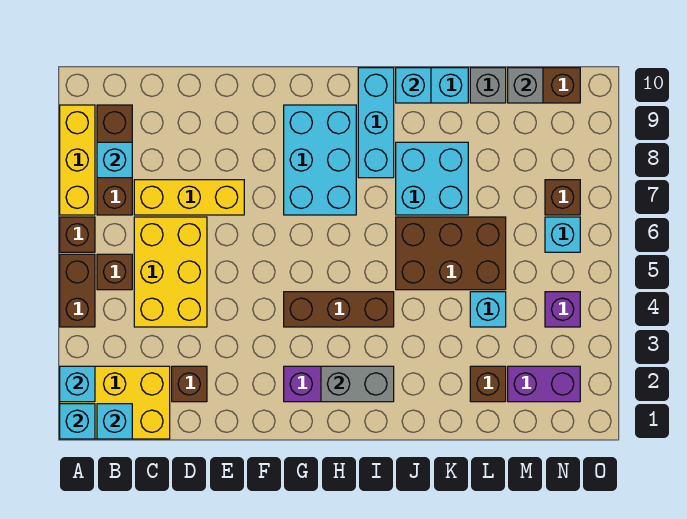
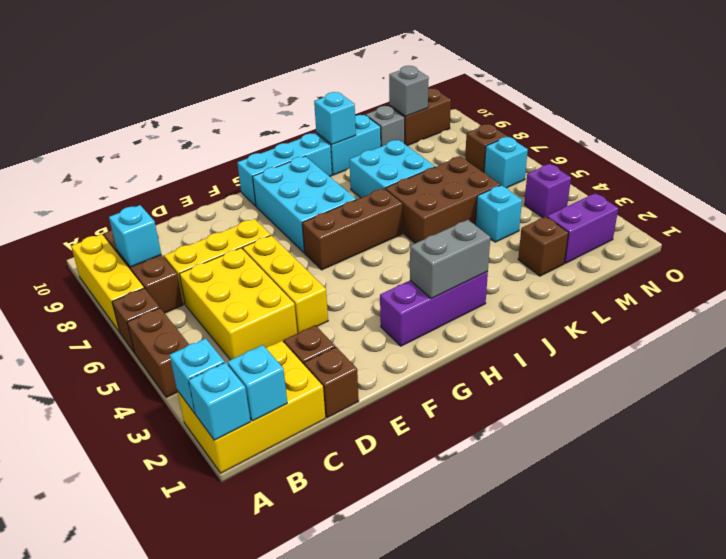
brown brick B5 level 1 -> brown brick D1 level 1
none -> yellow brick E4:E6 level 1
brown brick G4:I4 level 1 -> brown brick G6:I6 level 1
cyan brick I8:I10 level 1 -> cyan brick G10:I10 level 1

